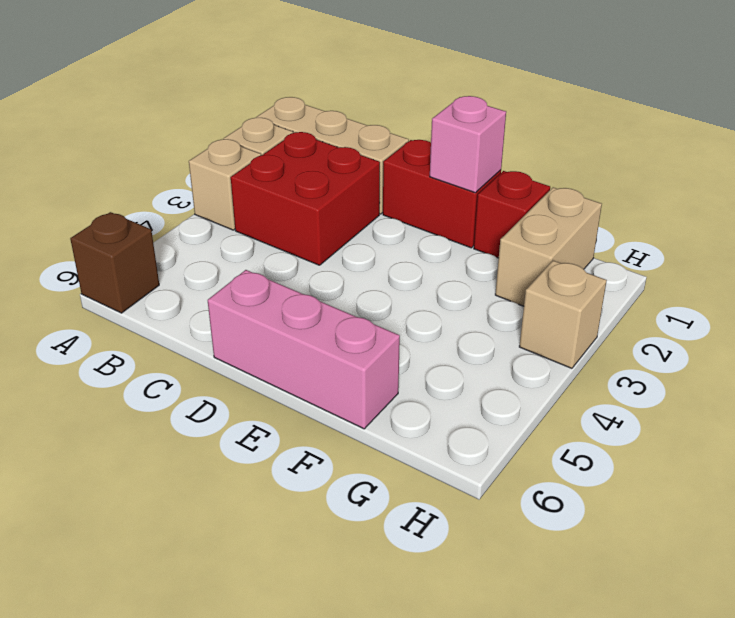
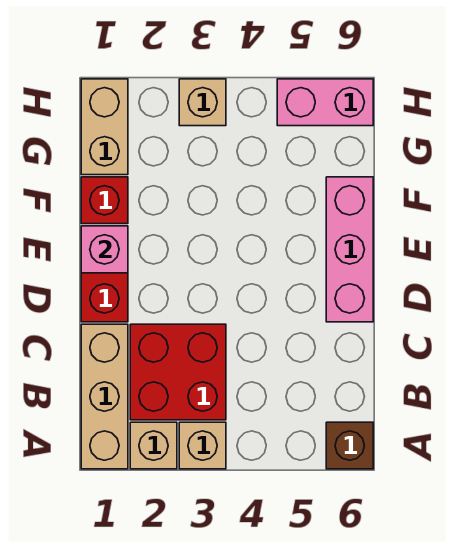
tan brick G1:G2 level 1 -> tan brick G1:H1 level 1
none -> pink brick H5:H6 level 1

